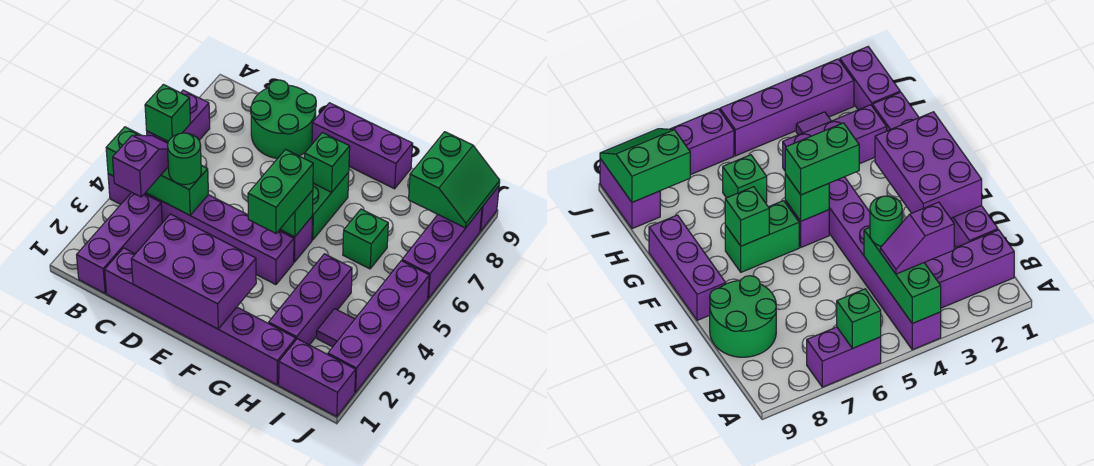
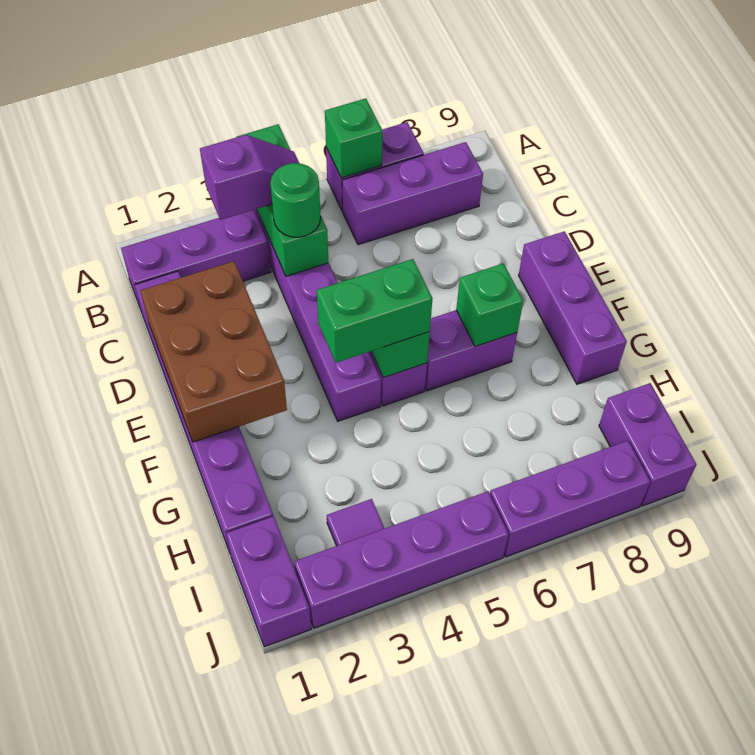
green round brick C8:D9 level 1 -> none
purple brick D1:F2 level 2 -> brown brick D1:F2 level 2
green brick F6:F7 level 1 -> purple brick F6:F7 level 1
purple brick H2:H4 level 1 -> purple brick B6:B8 level 1
green brick H6 level 1 -> none
green slope I8:J9 level 2 top I -> none

